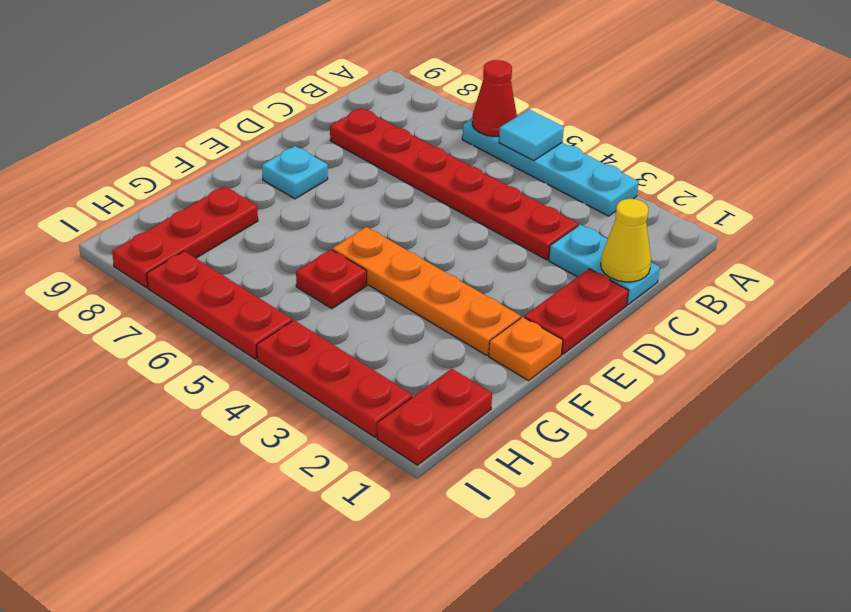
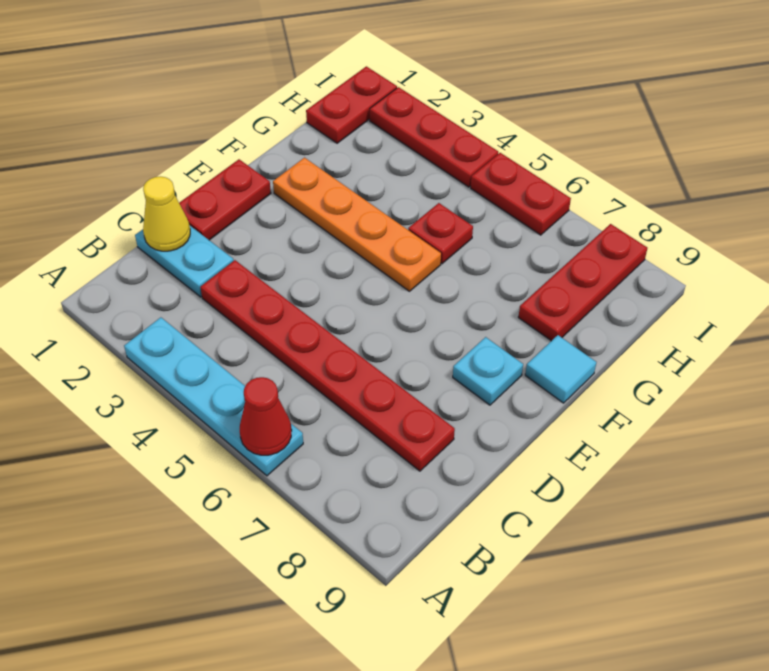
cyan tile A5 level 2 -> cyan tile F9 level 1
orange plate F1 level 1 -> none
red plate I5:I7 level 1 -> red plate I5:I6 level 1

